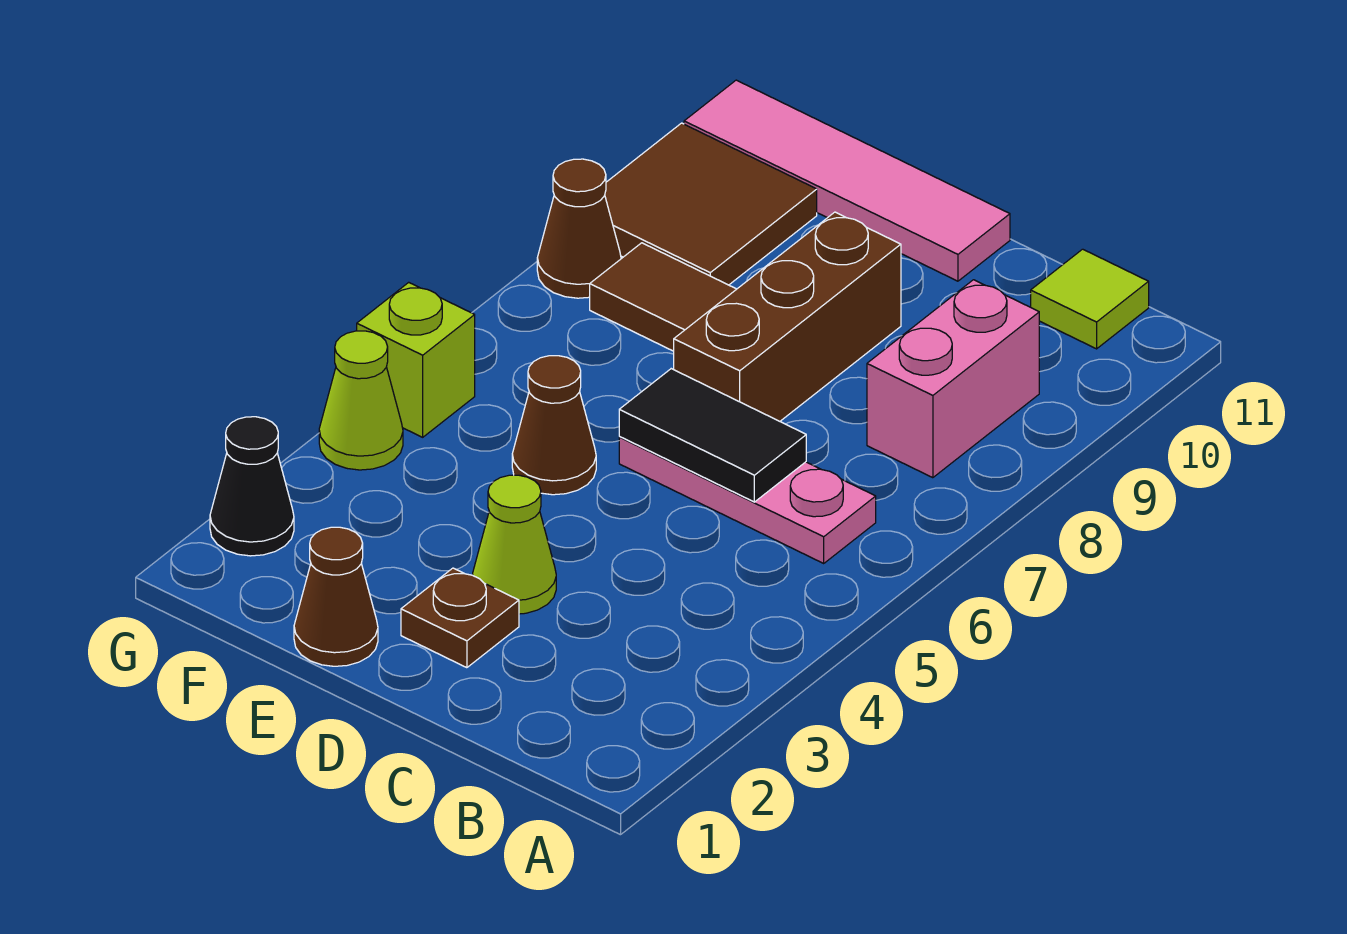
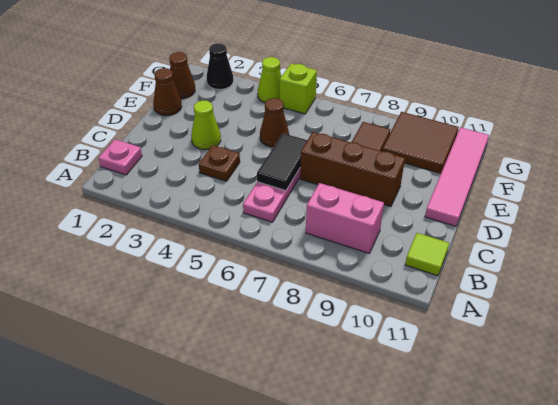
none -> pink plate B1 level 1
brown plate D2 level 1 -> brown plate C4 level 1
brown cone G8 level 1 -> brown cone F1 level 1

